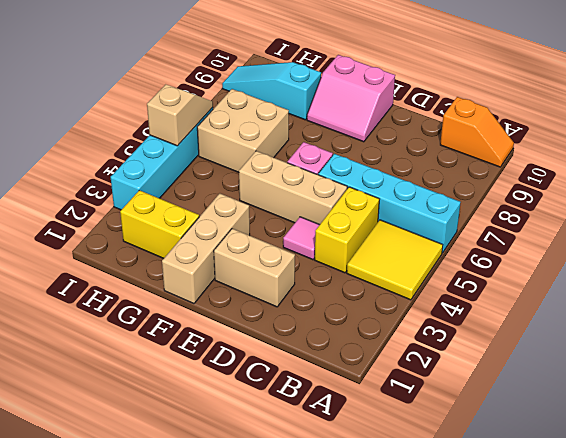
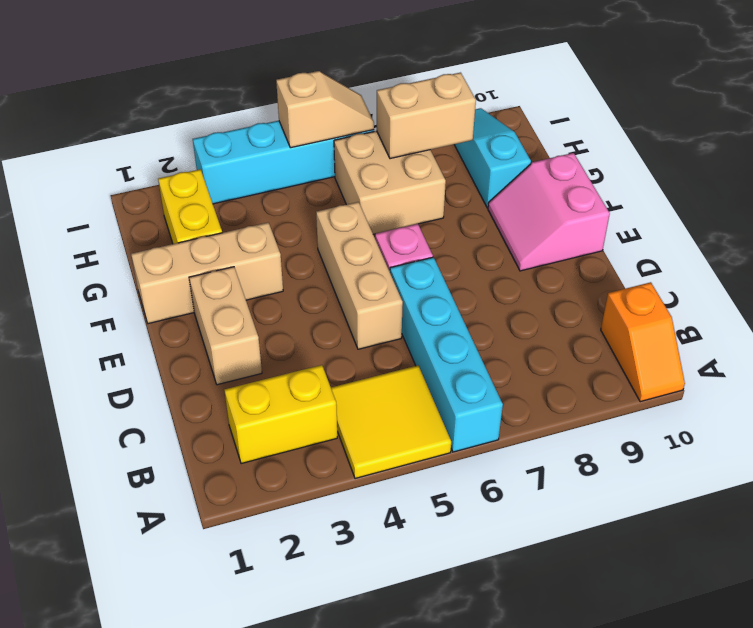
yellow brick C4:C5 level 1 -> yellow brick B2:B3 level 1
pink tile D4 level 1 -> none
none -> tan brick H7:H8 level 2

